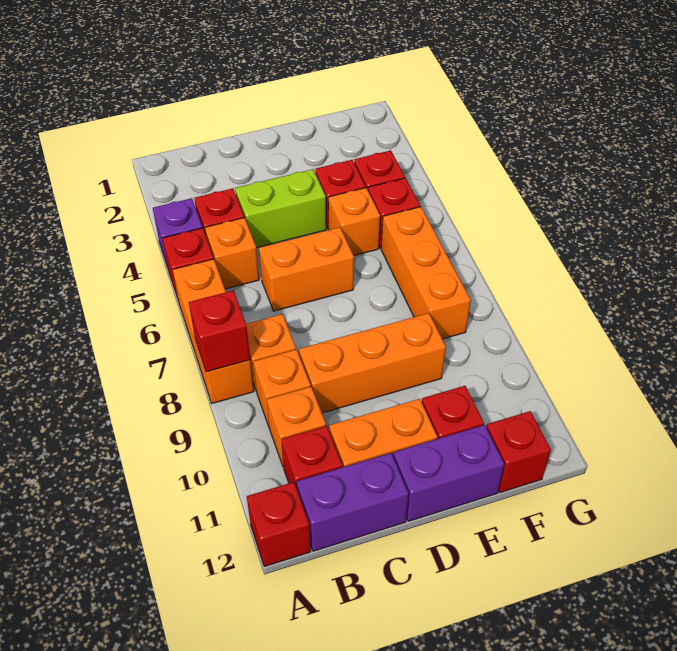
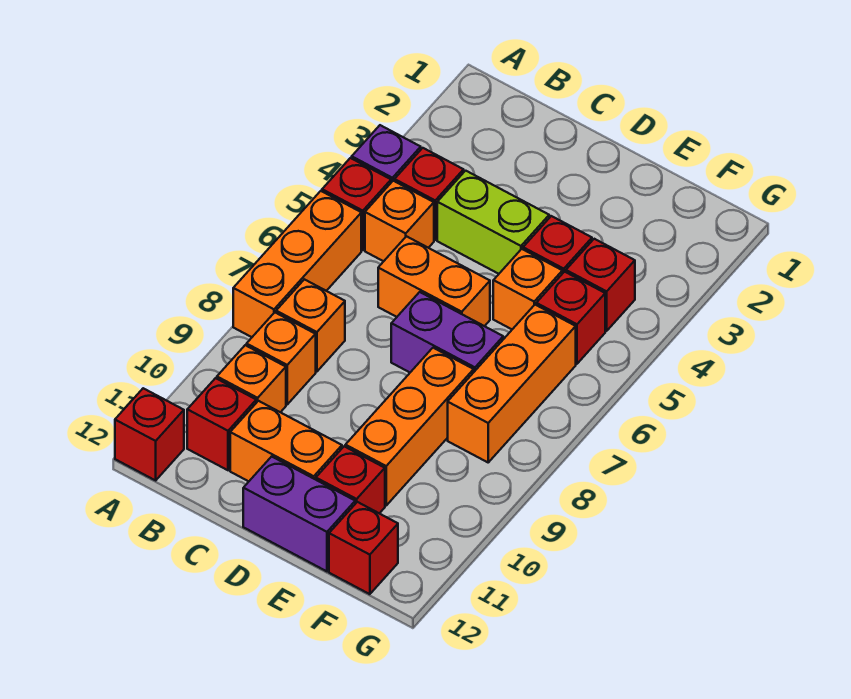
red brick A8 level 2 -> none
purple brick B12:C12 level 1 -> purple brick D7:E7 level 1
orange brick C9:E9 level 1 -> orange brick E8:E10 level 1

